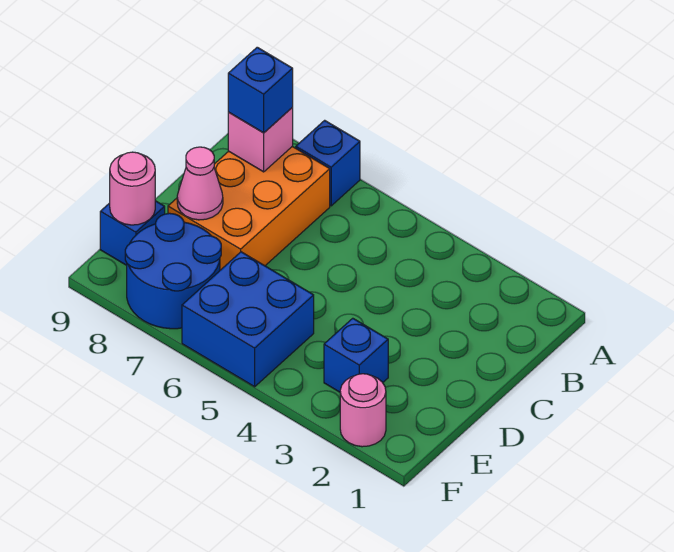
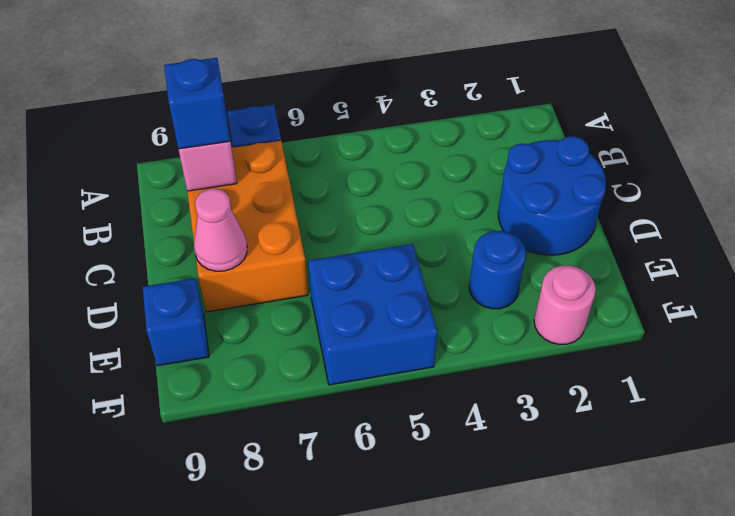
blue brick E3 level 1 -> blue round brick E3 level 1
blue round brick E7:F8 level 1 -> blue round brick C1:D2 level 1
pink round brick E9 level 2 -> none

